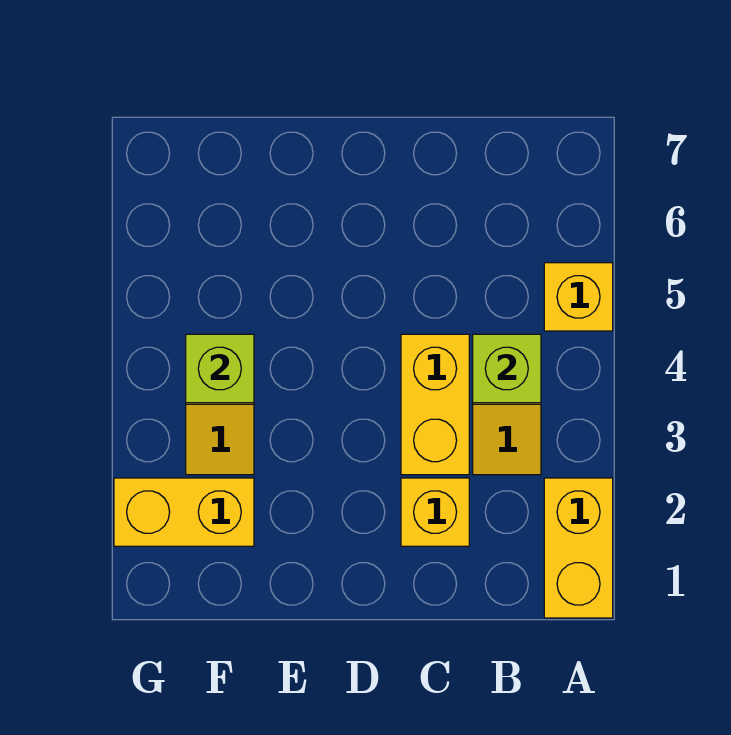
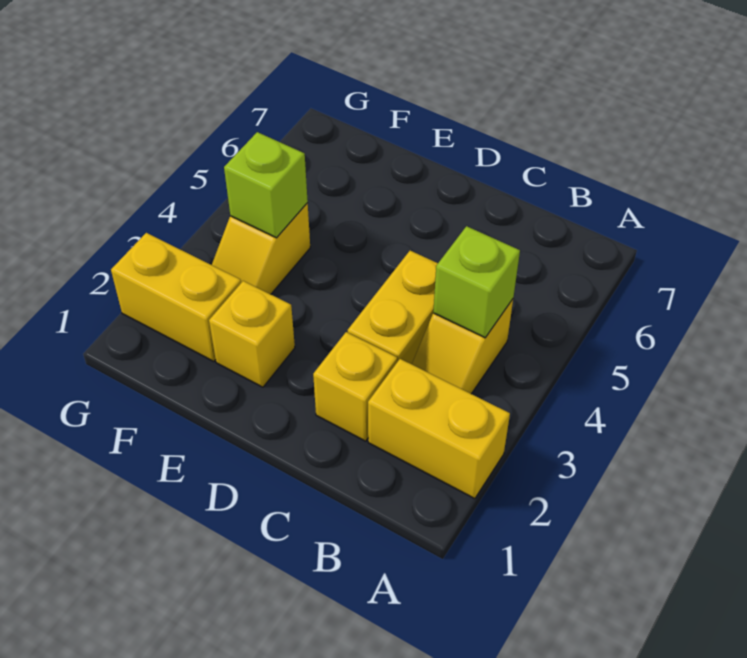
yellow brick A1:A2 level 1 -> yellow brick A2:B2 level 1
yellow brick A5 level 1 -> yellow brick E2 level 1

